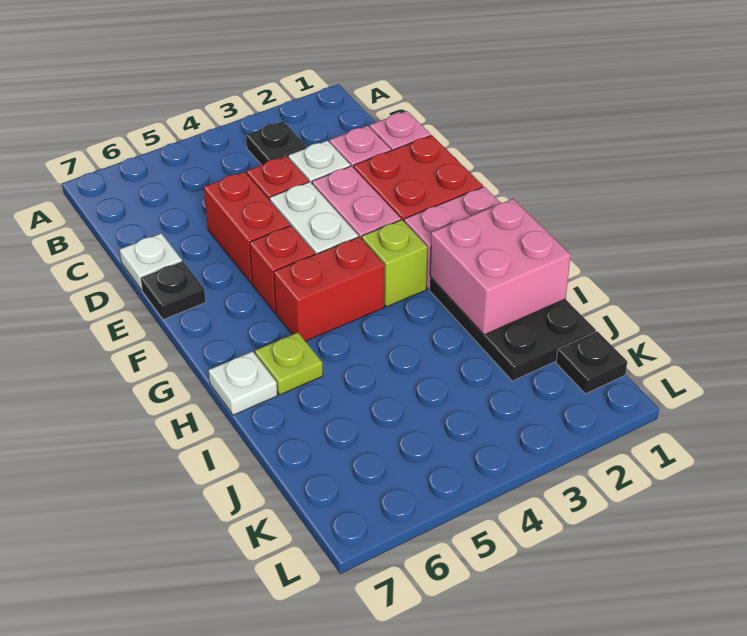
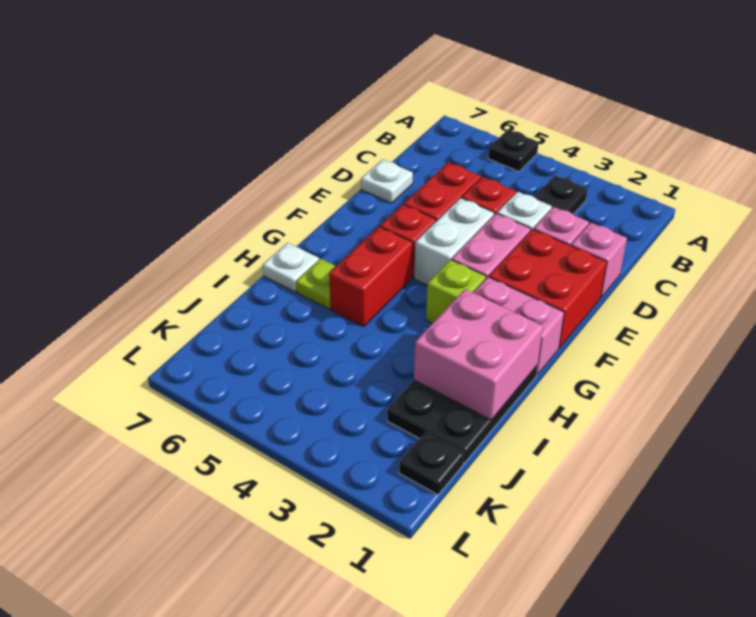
black plate E7 level 1 -> black plate A5 level 1
red brick G4:G5 level 1 -> red brick G5:H5 level 1

